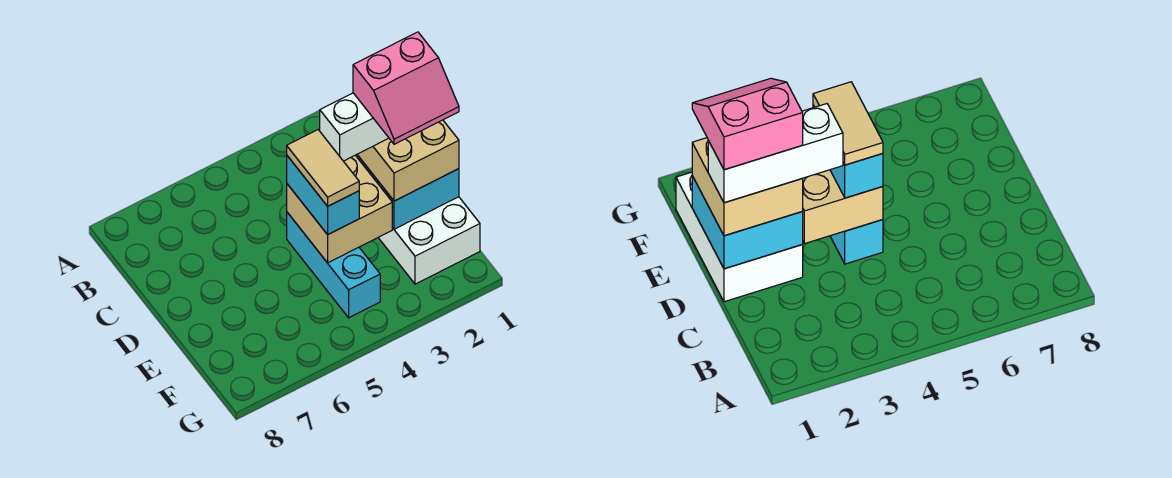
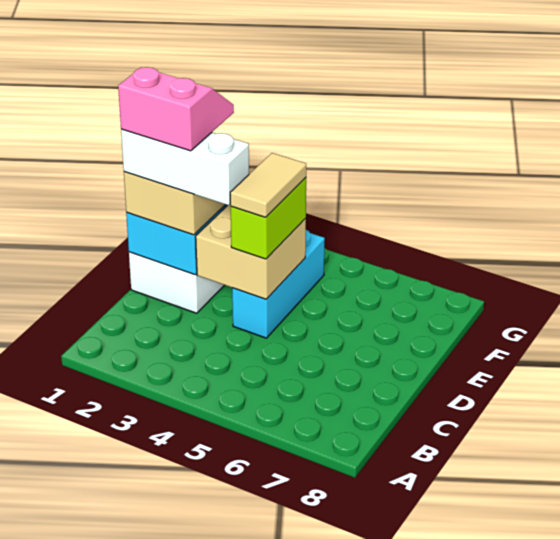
cyan brick D4:E4 level 3 -> lime brick D4:E4 level 3

